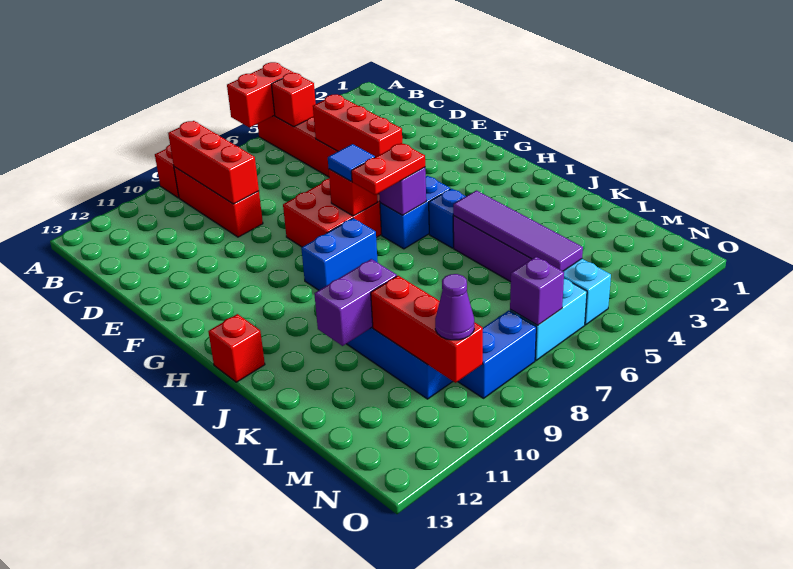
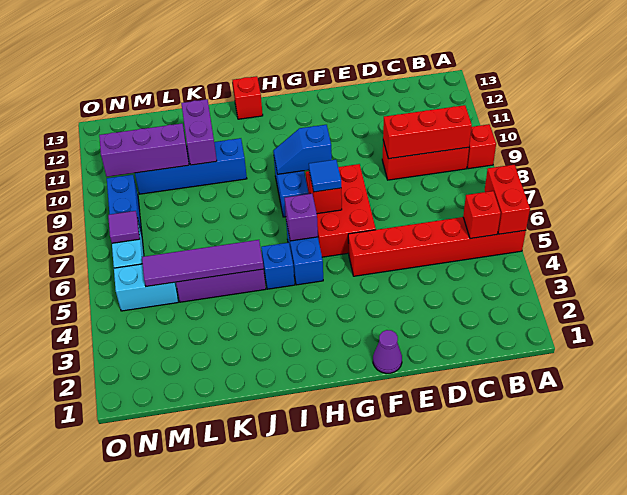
red brick D5:F5 level 2 -> none
none -> blue slope G9:H9 level 2 top G
red plate H6:H7 level 3 -> none
red brick L10:N10 level 2 -> purple brick L10:N10 level 2
purple brick N7 level 2 -> purple tile N7 level 2
purple cone N10 level 3 -> purple cone F1 level 1

